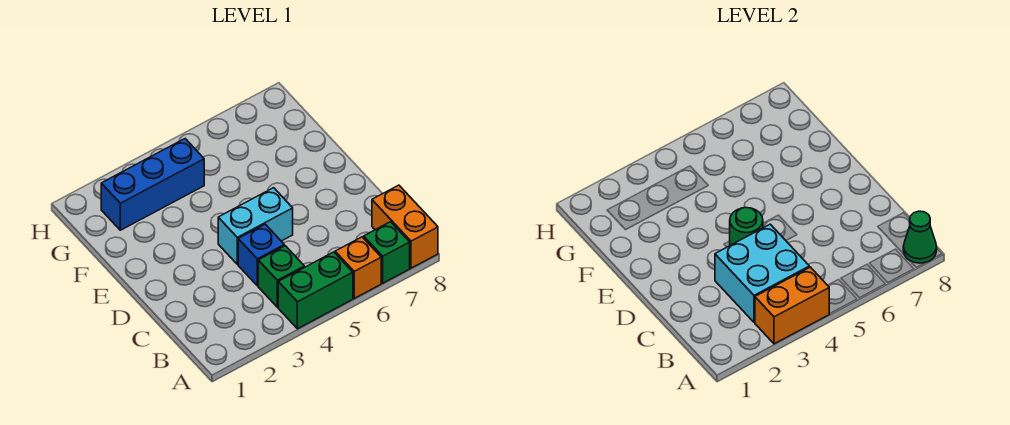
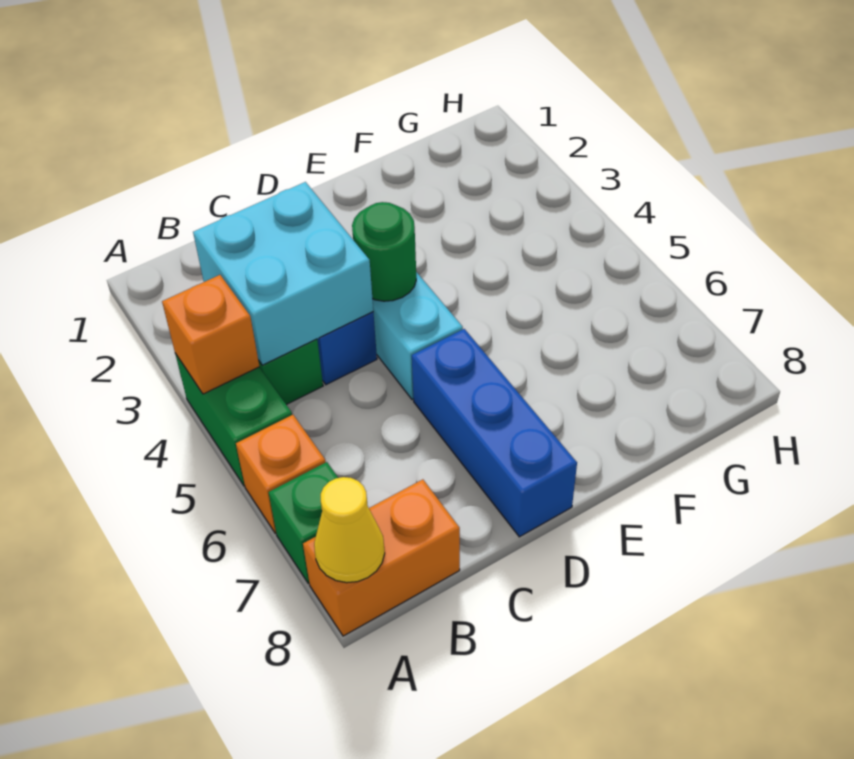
orange brick A3:A4 level 2 -> orange brick A4 level 2
green cone A8 level 2 -> yellow cone A8 level 2
blue brick G2:G4 level 1 -> blue brick D6:D8 level 1

